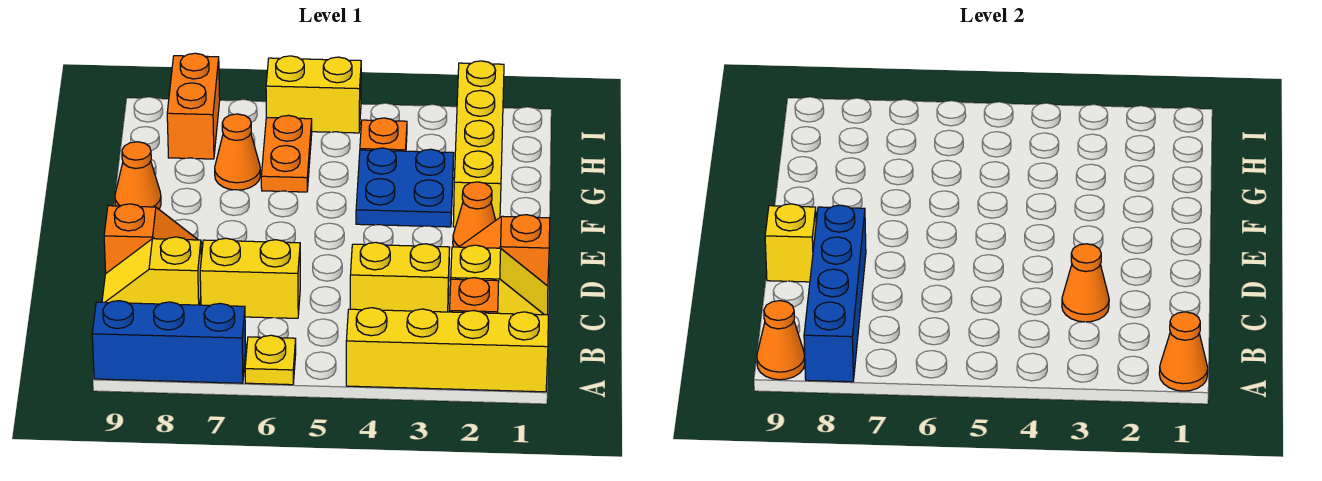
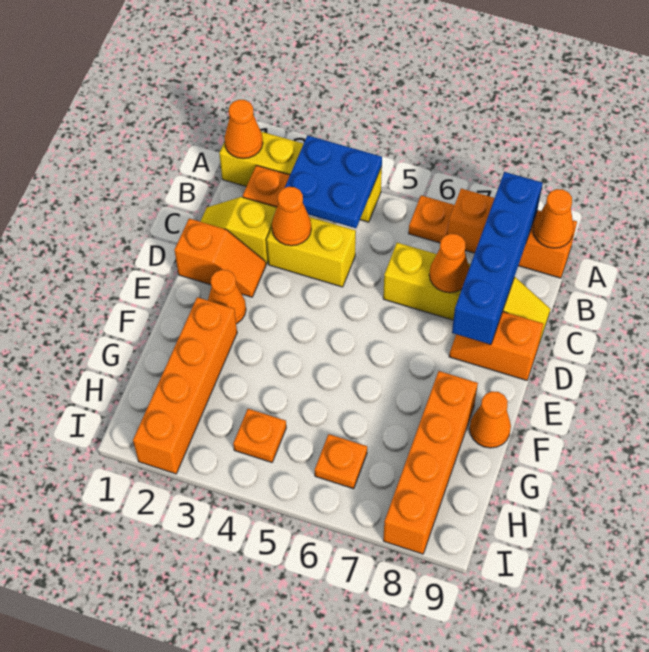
yellow plate A6 level 1 -> orange plate A6 level 1
blue brick A7:A9 level 1 -> orange brick A7:A9 level 1
yellow brick D9 level 2 -> none
yellow brick F2:I2 level 1 -> orange brick F2:I2 level 1
blue plate F3:G4 level 1 -> blue plate A3:B4 level 2
orange plate G6:H6 level 1 -> orange plate H6 level 1
orange cone G7 level 1 -> orange cone C7 level 2
orange brick H8:I8 level 1 -> orange brick F8:I8 level 1
yellow brick I5:I6 level 1 -> none

